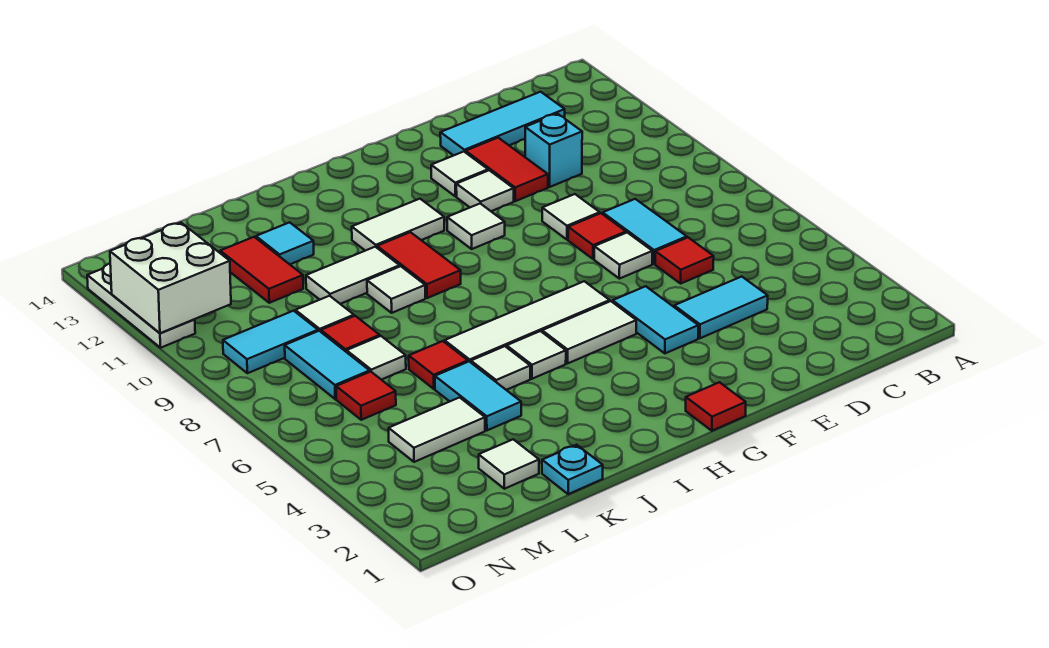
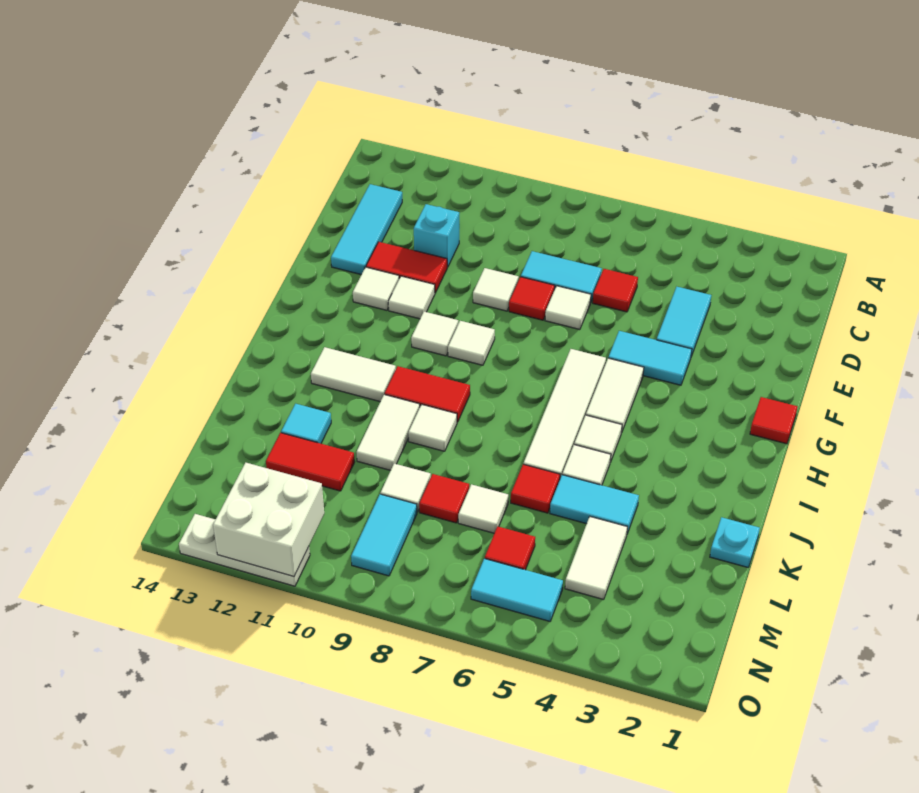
white tile H11:I11 level 1 -> white tile I11:I12 level 1
white tile L2 level 1 -> white tile G9 level 1
cyan tile M7:M8 level 1 -> cyan tile N5:N6 level 1

